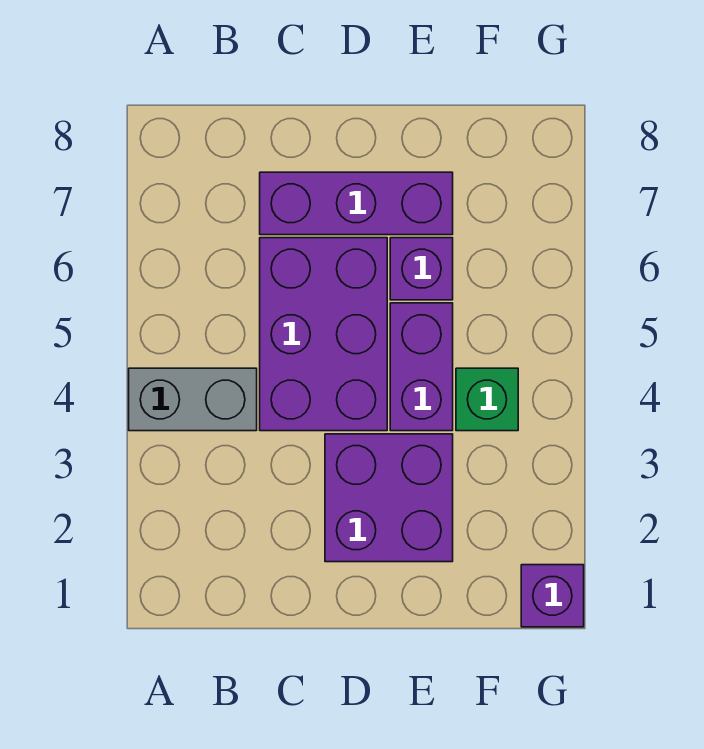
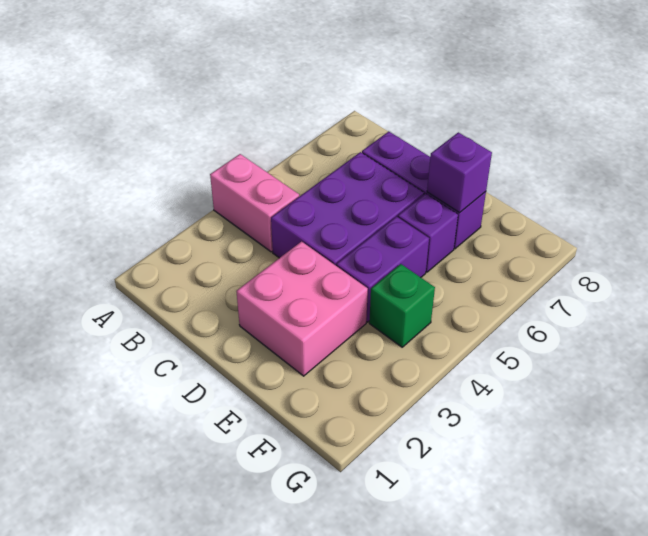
grey brick A4:B4 level 1 -> pink brick A4:B4 level 1
purple brick D2:E3 level 1 -> pink brick D2:E3 level 1
purple brick G1 level 1 -> purple brick E7 level 2

